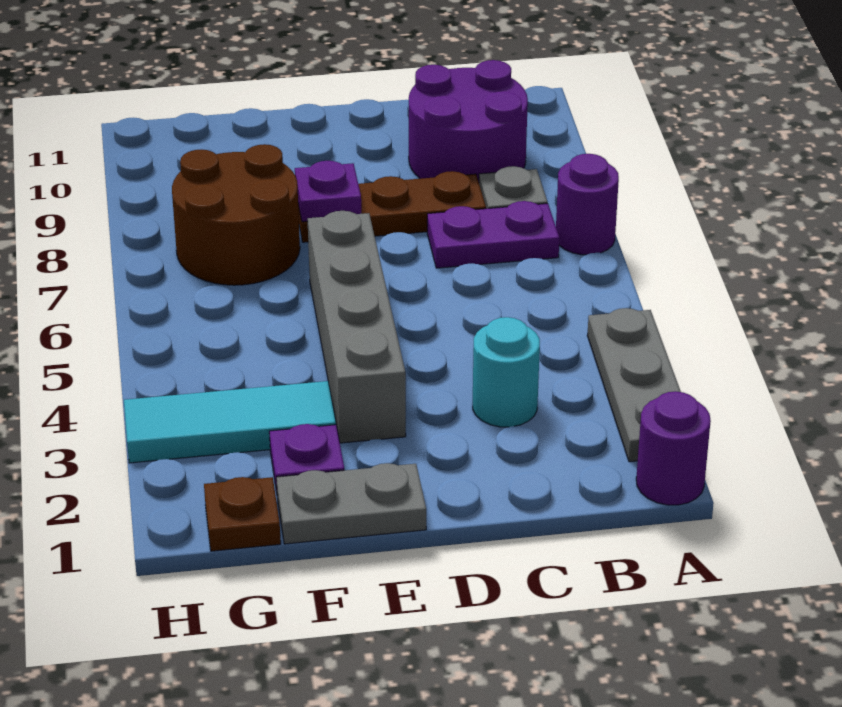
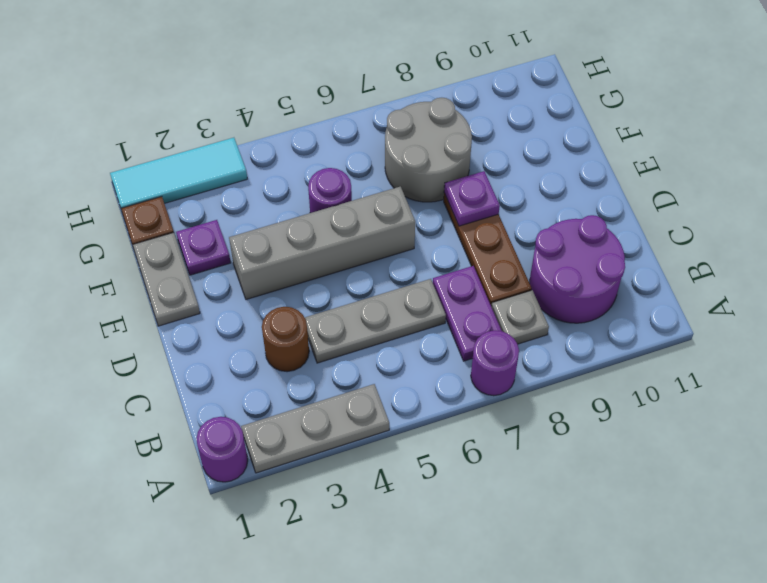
cyan round brick C3 level 1 -> brown round brick C3 level 1
none -> grey plate C4:C6 level 1
cyan tile F3:H3 level 1 -> cyan tile H1:H3 level 1
none -> purple round brick F5 level 1
brown round brick F7:G8 level 1 -> grey round brick F7:G8 level 1

